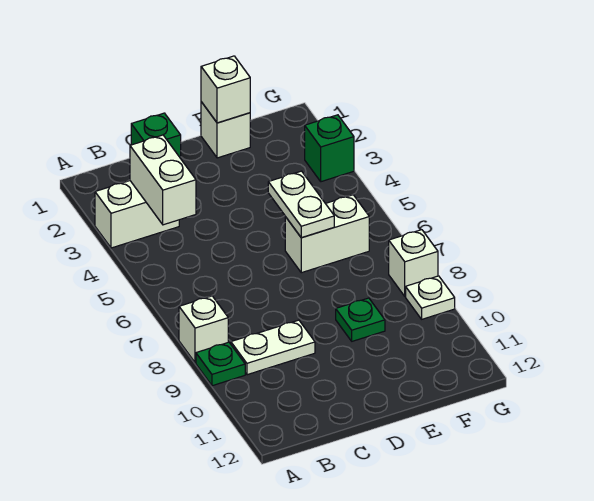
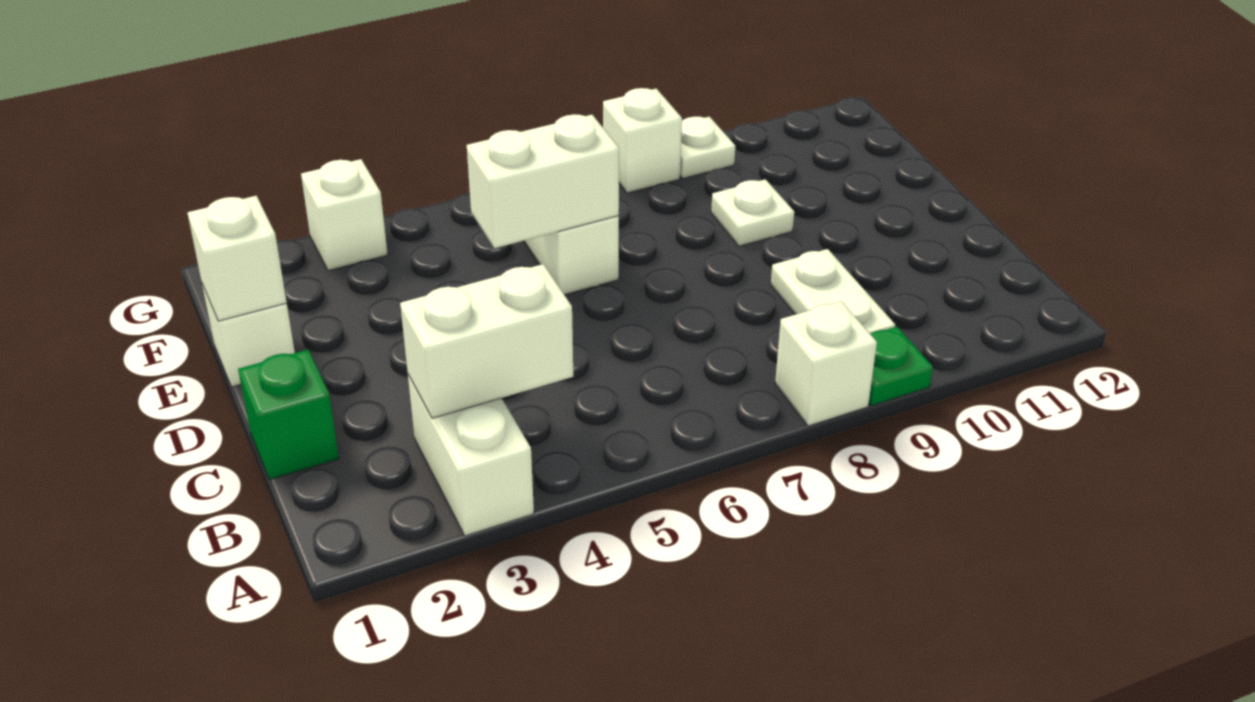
white plate E5:E6 level 2 -> white brick E5:E6 level 2
green plate E9 level 1 -> white plate E9 level 1
green brick G3 level 1 -> white brick G3 level 1

